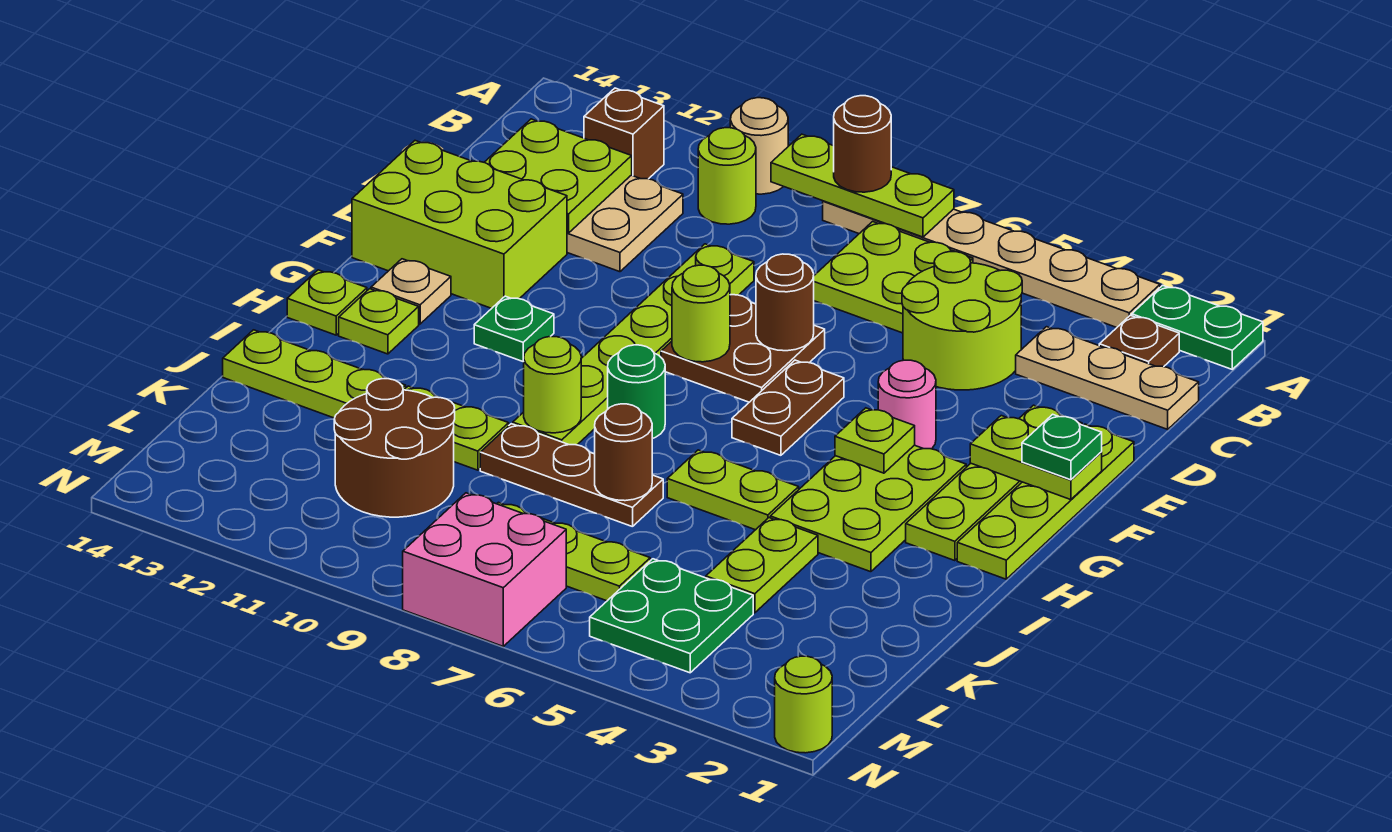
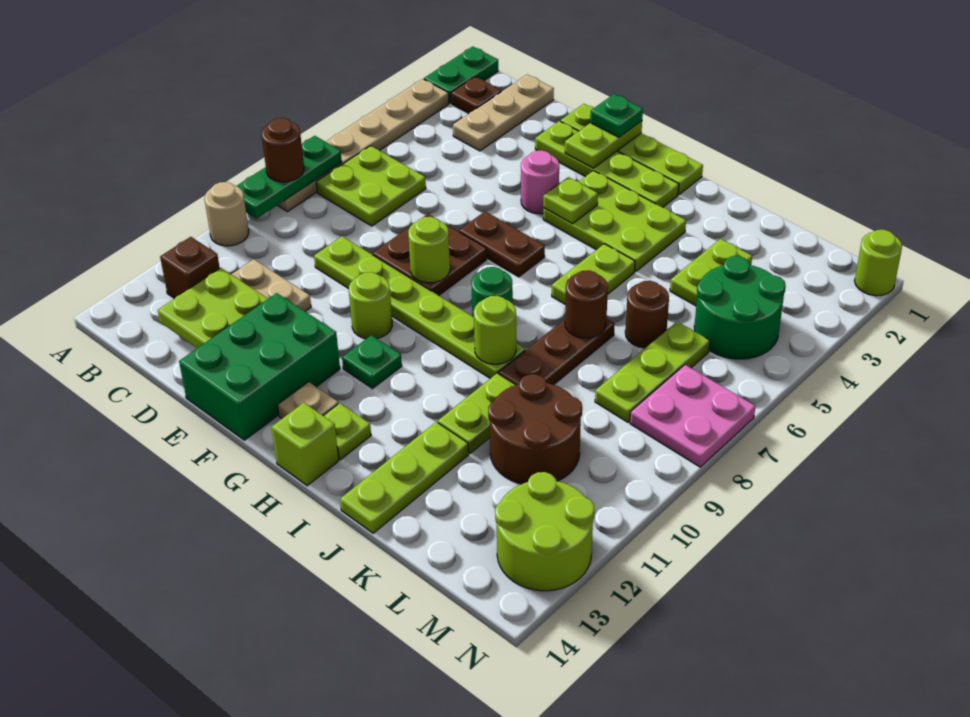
lime plate A7:A9 level 2 -> green plate A7:A9 level 2
lime round brick B10 level 1 -> lime round brick F10 level 1
lime round brick C4:D5 level 1 -> lime round brick M12:N13 level 1
brown round brick E7 level 2 -> brown round brick K6 level 1
lime brick E12:F14 level 1 -> green brick E12:F14 level 1
lime plate H14 level 1 -> lime brick H14 level 1
lime plate J4:K4 level 1 -> lime plate K3:K4 level 1
green plate L4:M5 level 1 -> green round brick L4:M5 level 1
pink brick M7:N8 level 1 -> pink plate M7:N8 level 1

